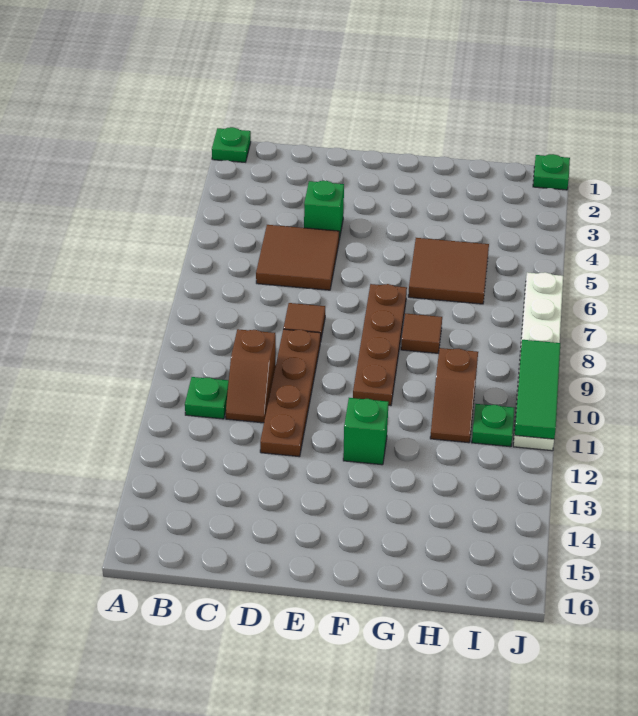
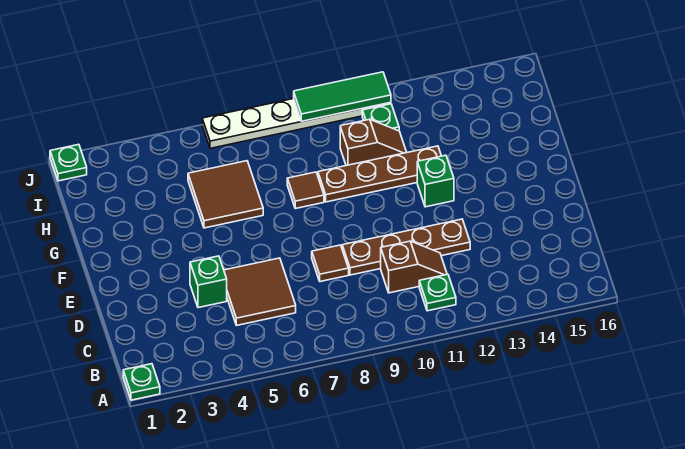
brown plate F7:F10 level 1 -> brown plate G9:G12 level 1

